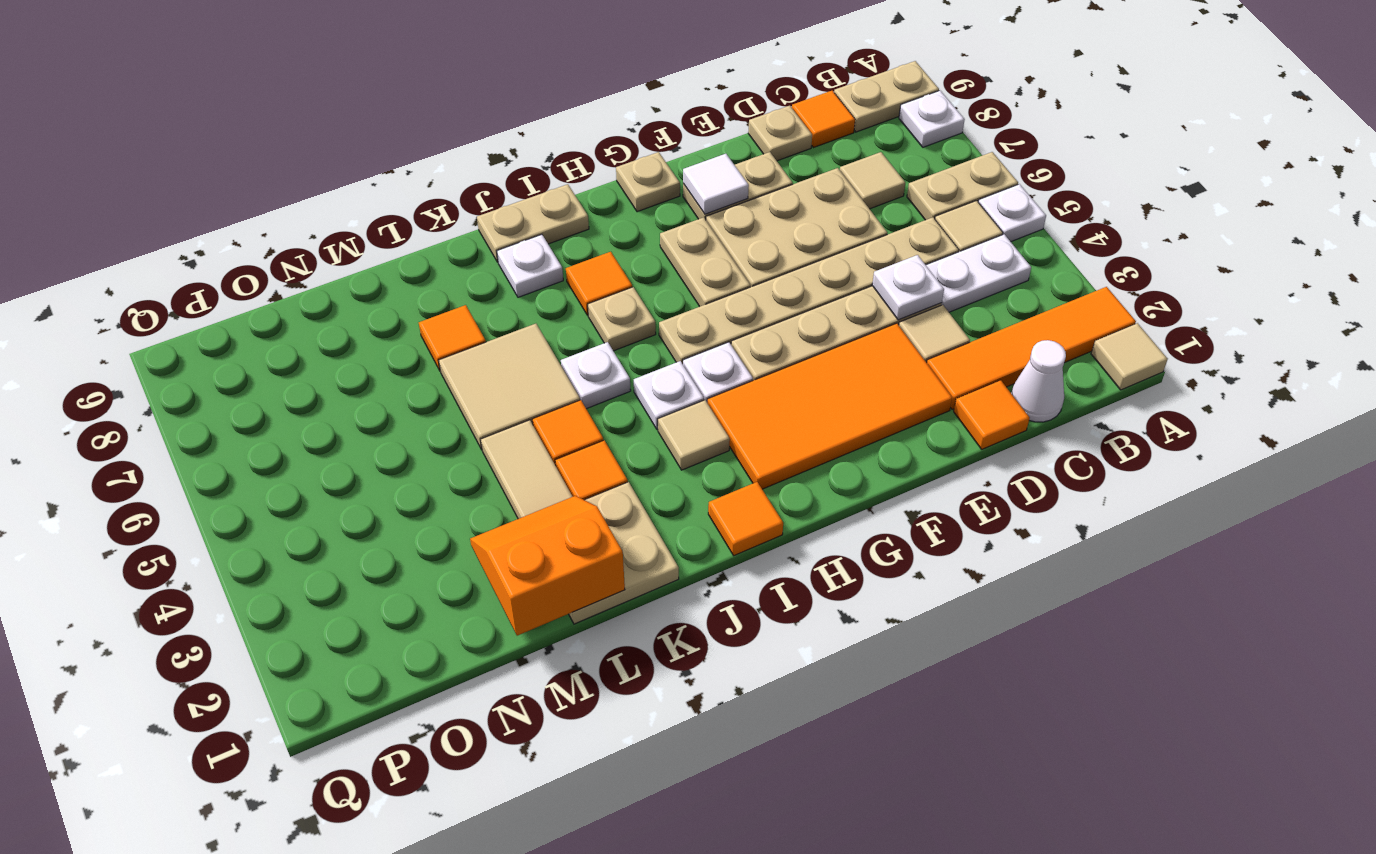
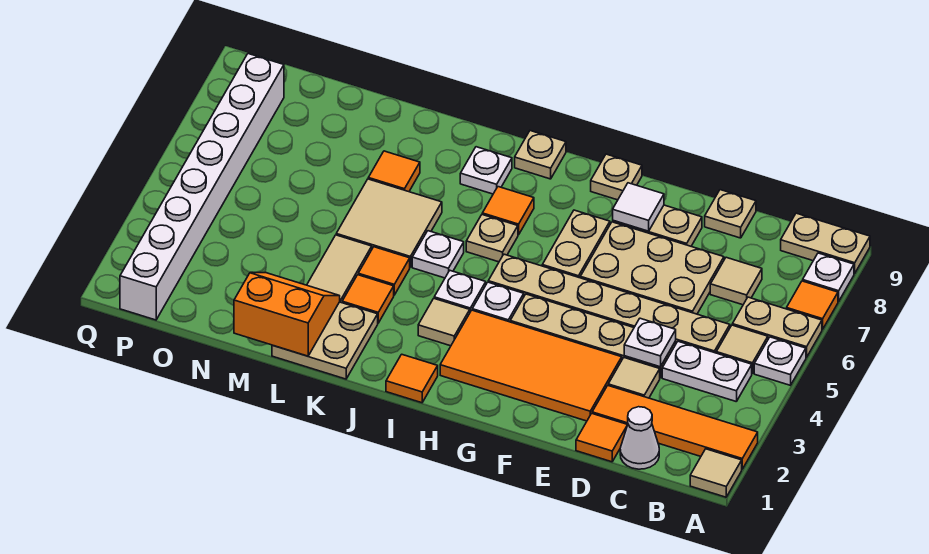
orange tile C9 level 1 -> orange tile A7 level 1
tan plate I9:J9 level 1 -> tan plate I9 level 1
none -> white brick P1:P8 level 1

